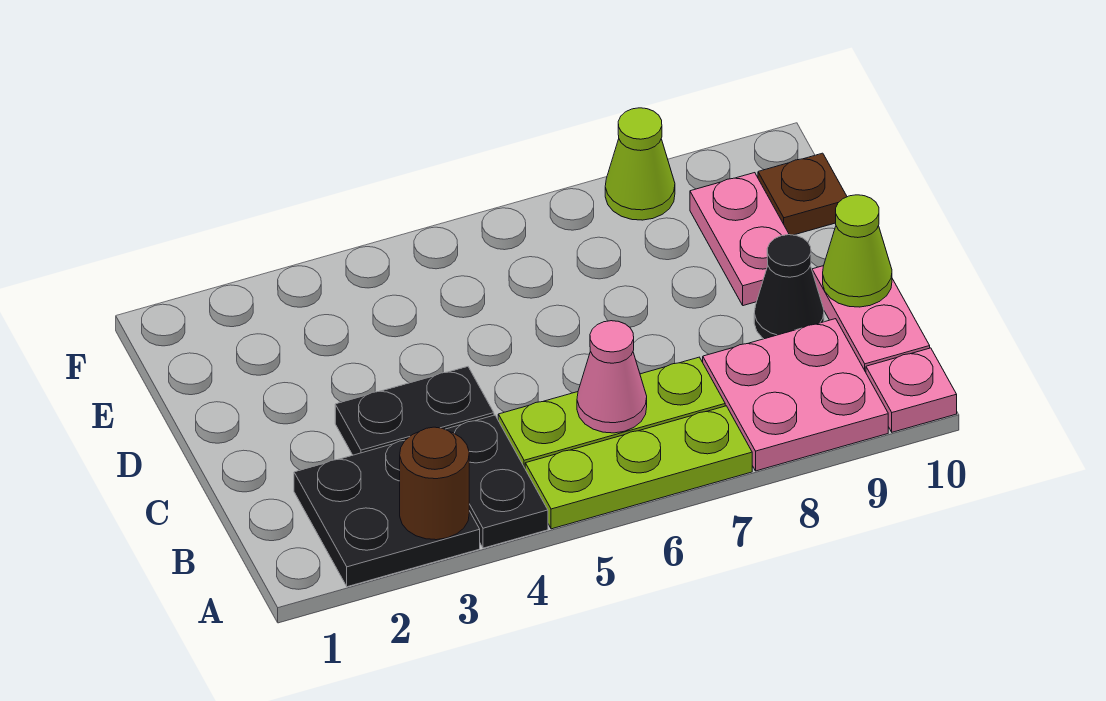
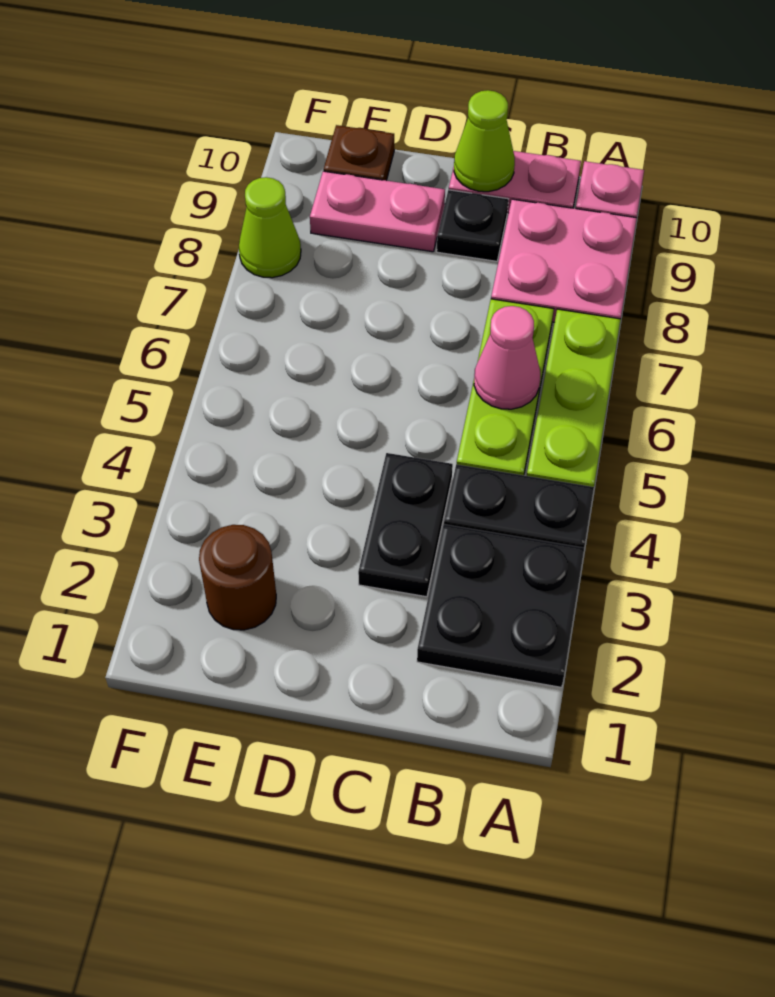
brown round brick A3 level 2 -> brown round brick E2 level 1
black cone C9 level 1 -> black plate C9 level 1

